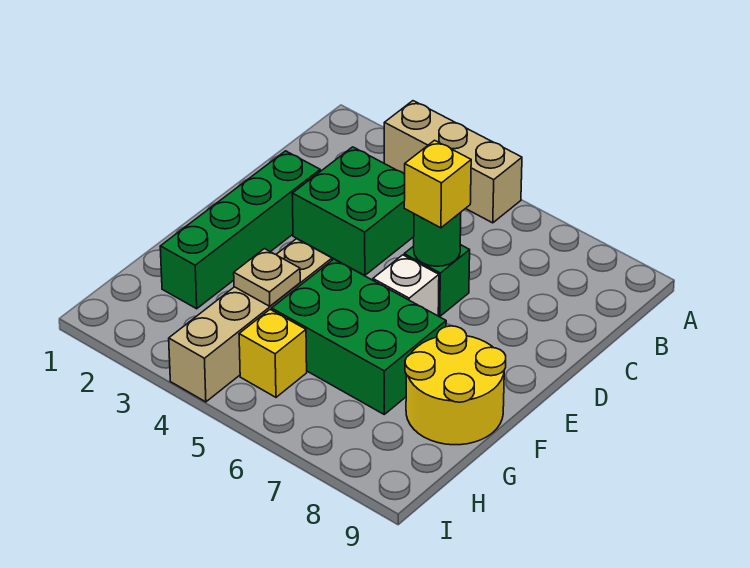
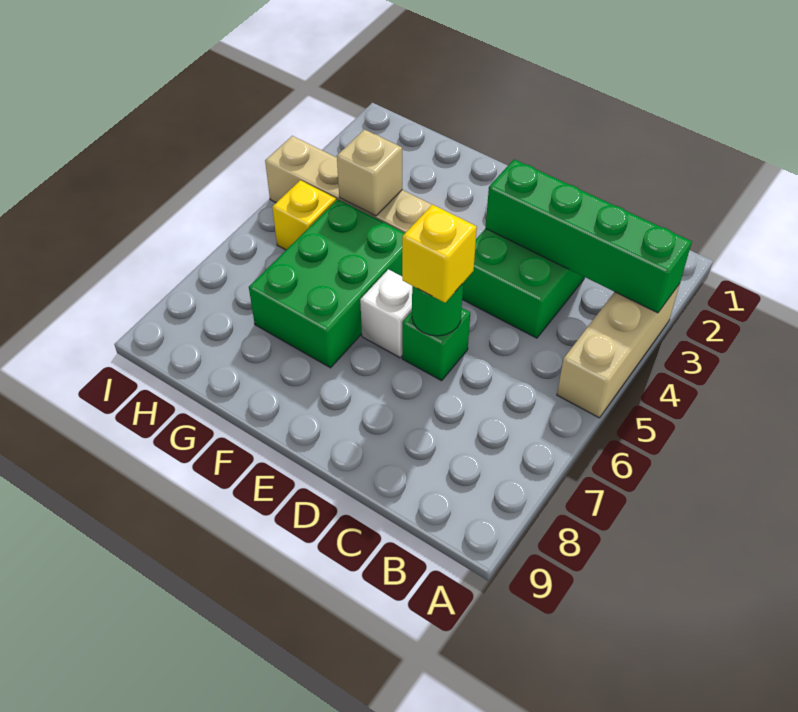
green brick D2:G2 level 1 -> green brick A3:D3 level 2
yellow round brick F8:G9 level 1 -> none
tan plate G4 level 2 -> tan brick G4 level 2

